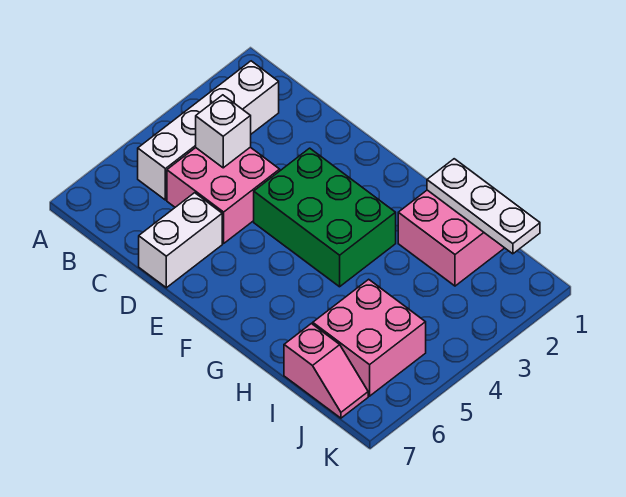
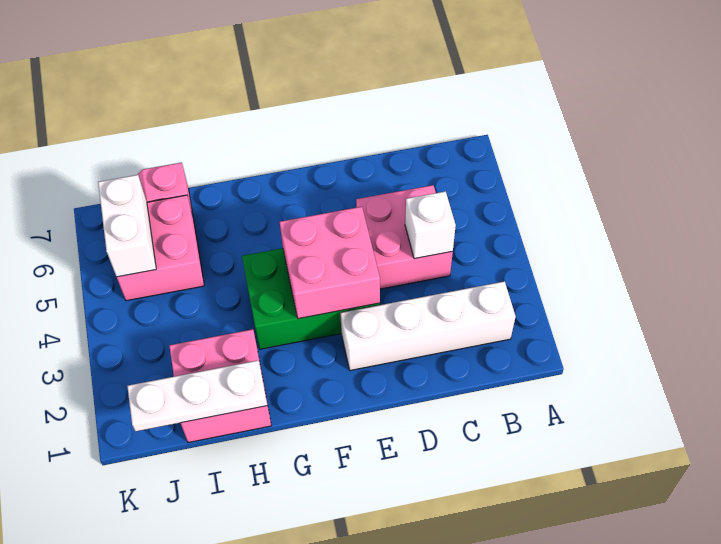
white brick B2:B5 level 1 -> white brick B2:E2 level 1
white brick D6:D7 level 1 -> white brick J5:J6 level 2
none -> pink brick E3:F4 level 2

